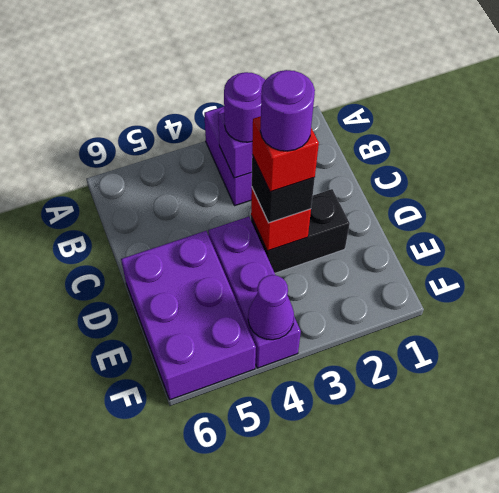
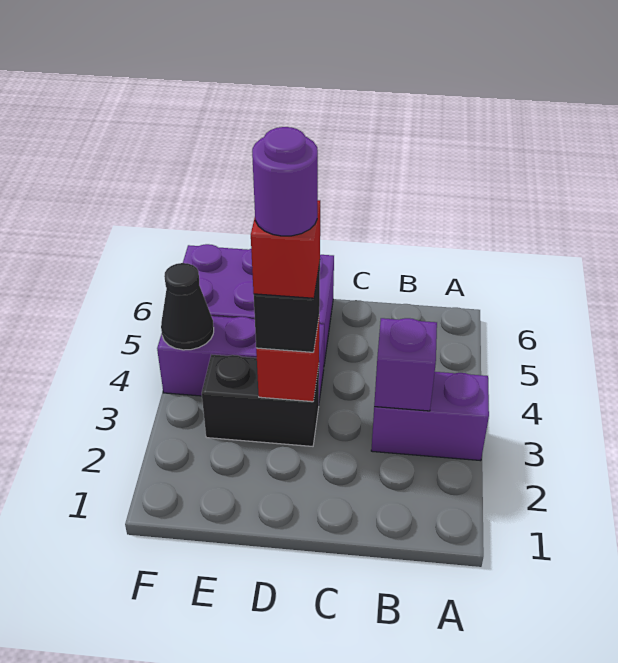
purple round brick B3 level 3 -> none
black brick D2:D3 level 1 -> black brick D3:E3 level 1
purple cone F4 level 2 -> black cone F4 level 2

